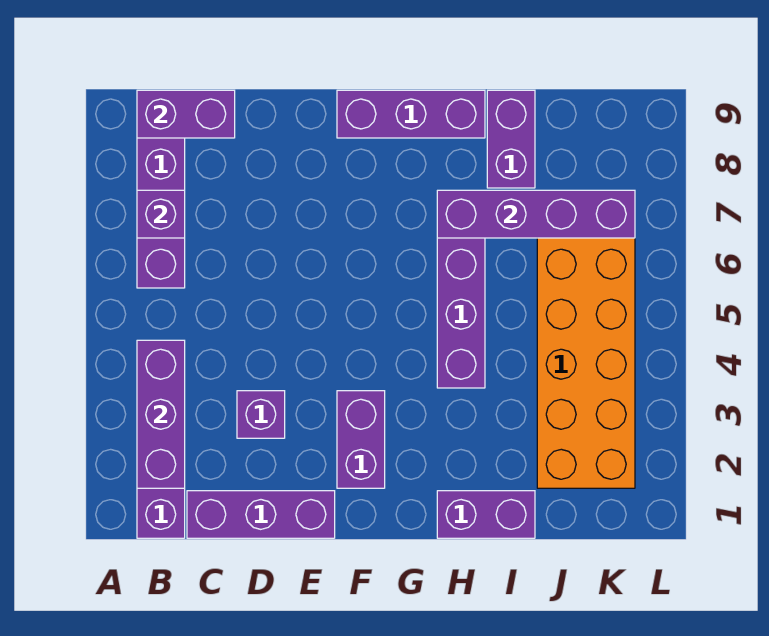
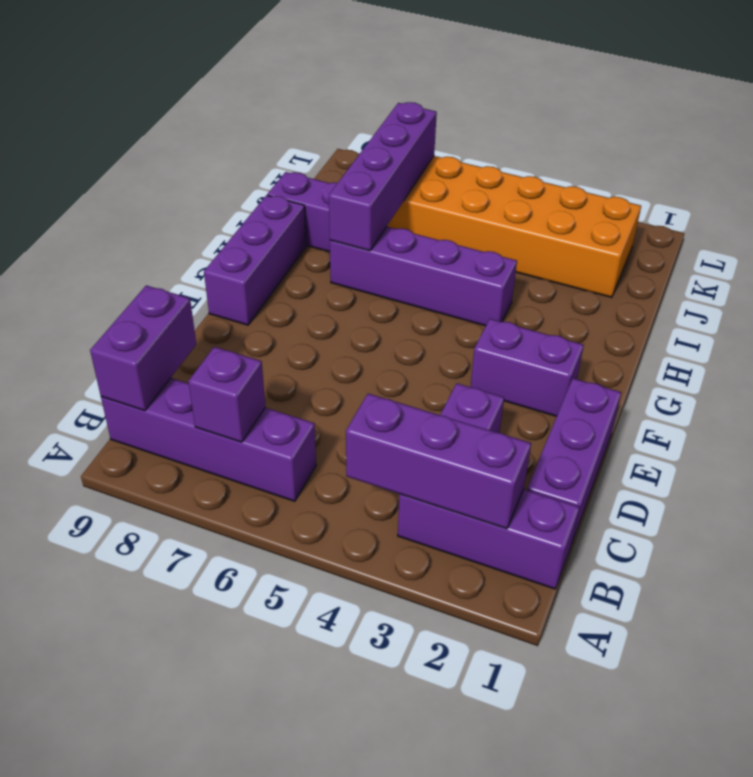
purple brick H1:I1 level 1 -> none

